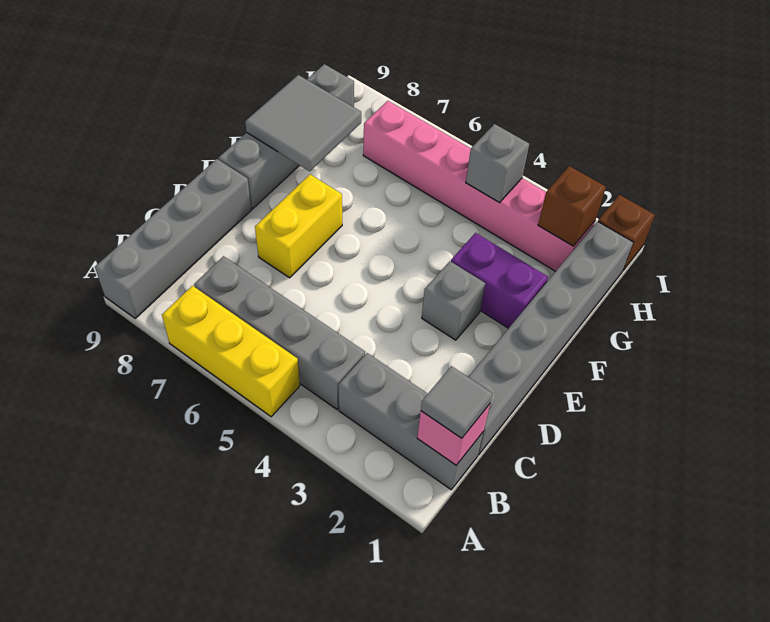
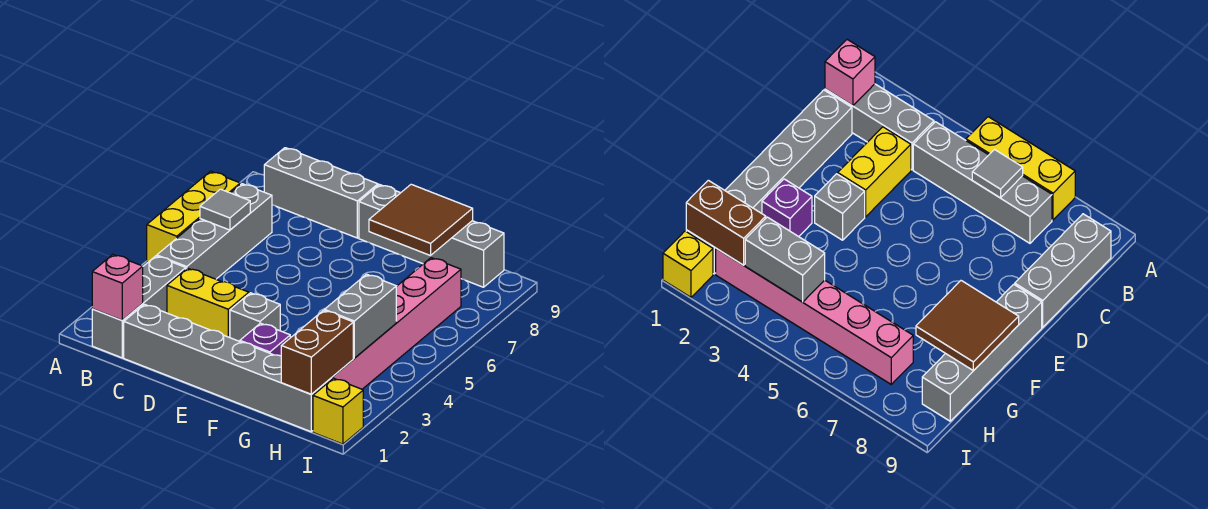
grey brick A9:D9 level 1 -> grey brick B9:D9 level 1
grey tile B1 level 3 -> grey tile B6 level 2
yellow brick D7:E7 level 1 -> yellow brick C3:D3 level 1
purple brick F2:F3 level 1 -> purple brick F2 level 1
grey tile F8:G9 level 2 -> brown tile F8:G9 level 2
brown brick H2 level 2 -> brown brick H1:H2 level 2
grey brick H4 level 2 -> grey brick H3:H4 level 2
brown brick I1 level 1 -> yellow brick I1 level 1

